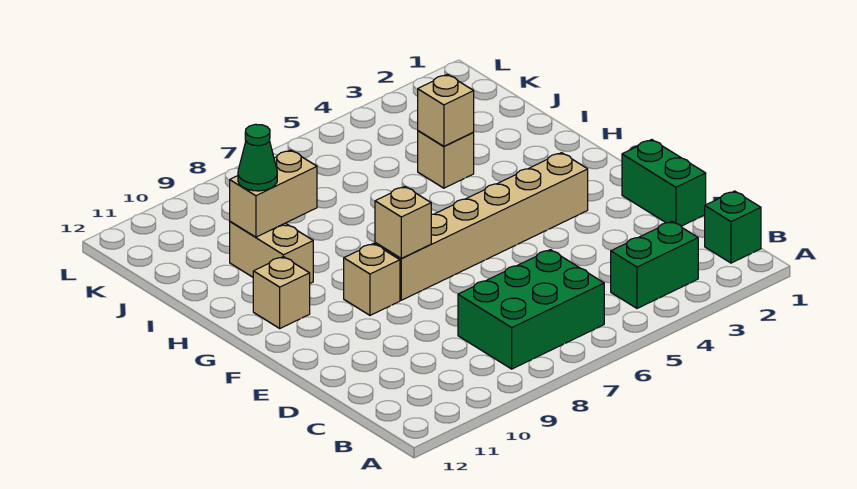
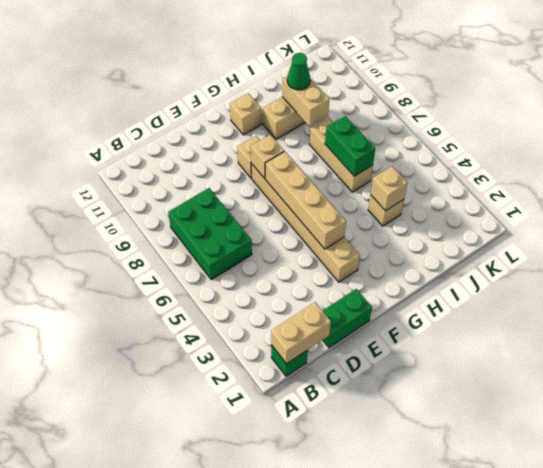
none -> tan brick B1:C1 level 2
green brick B3:B4 level 1 -> green brick I6:I7 level 2
none -> tan brick F4:F7 level 2
none -> tan brick I6:I8 level 1

